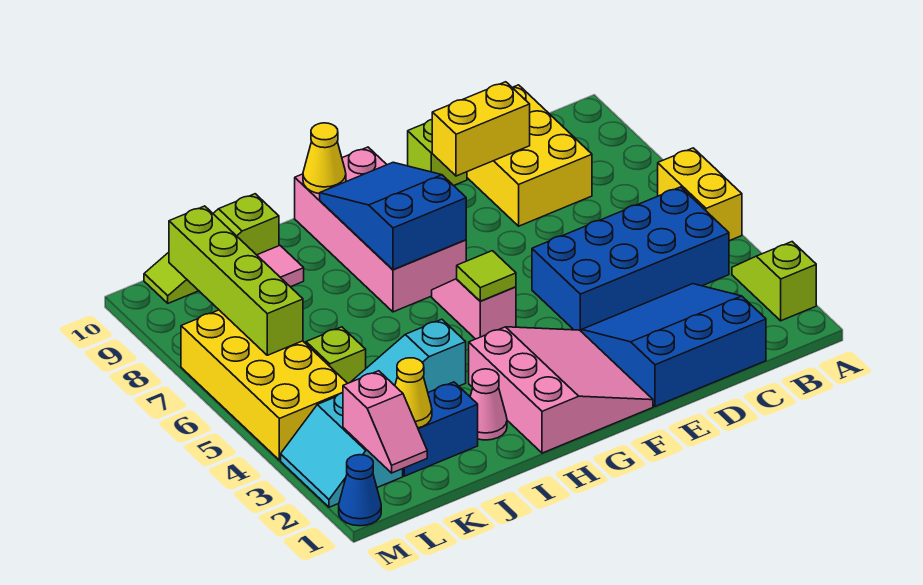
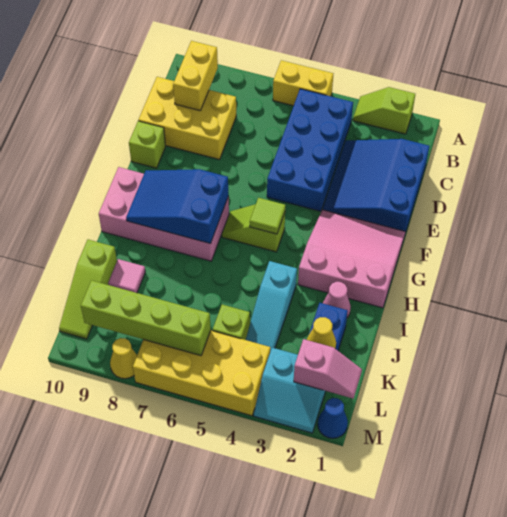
yellow brick D9:E9 level 2 -> yellow brick B9:C9 level 2
pink slope G5:G6 level 1 top 5 -> lime slope G5:G6 level 1 top 5
yellow cone H10 level 2 -> yellow cone M8 level 1

